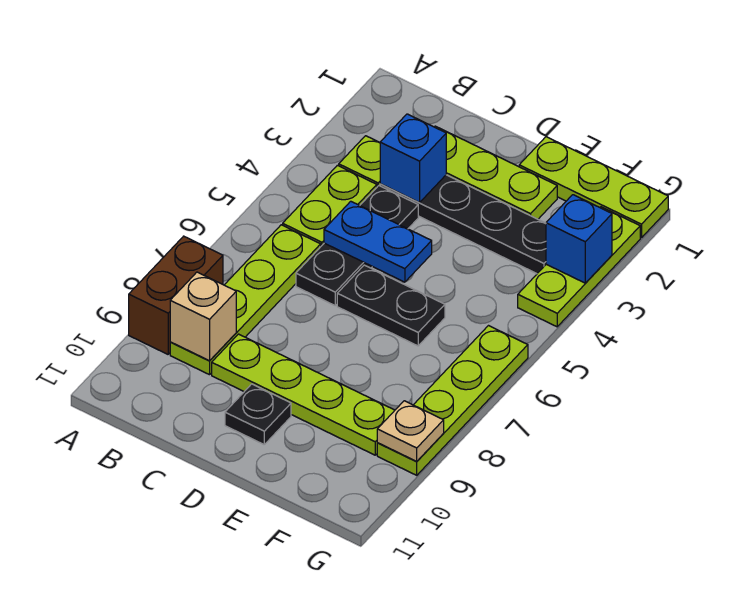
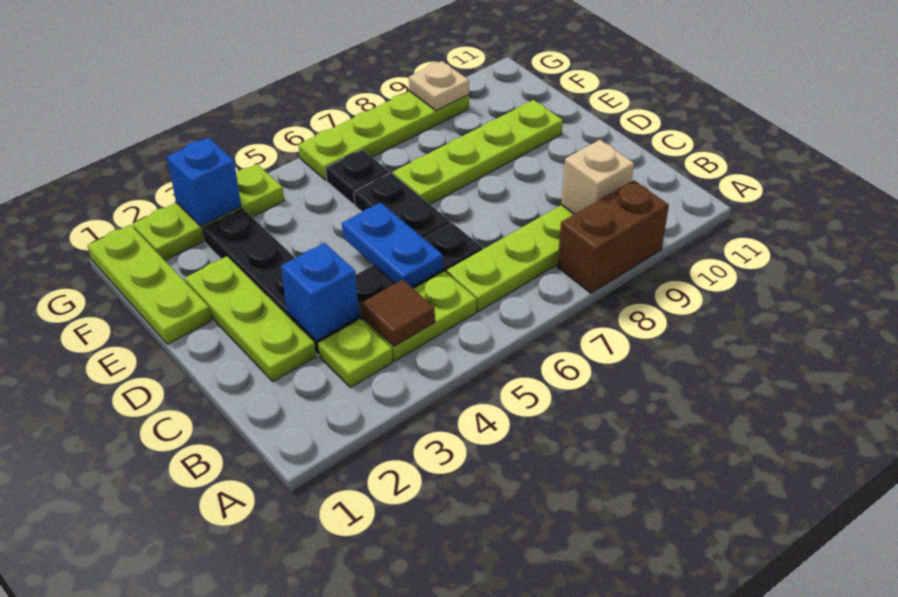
none -> brown tile B4 level 2
lime plate C9:F9 level 1 -> lime plate E7:E10 level 1
black plate D10 level 1 -> black plate F6 level 1

